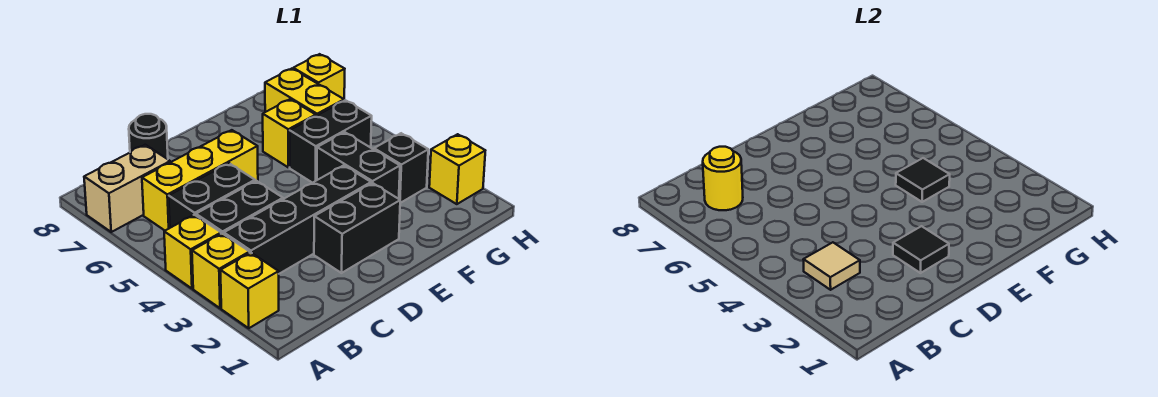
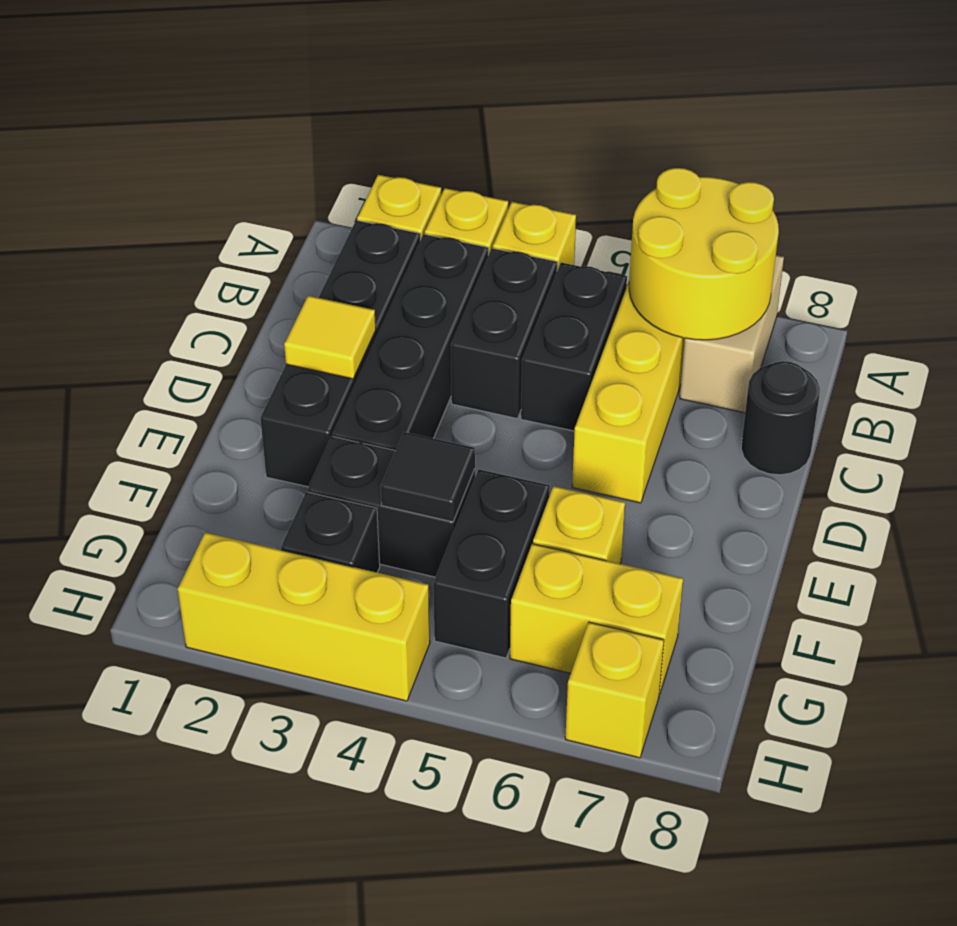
tan tile B3 level 2 -> none
yellow round brick B7 level 2 -> yellow round brick A6:B7 level 2
black brick D2:E2 level 1 -> black brick B2:E2 level 1
black tile D2 level 2 -> yellow tile D2 level 2
yellow brick H2 level 1 -> yellow brick H2:H4 level 1

